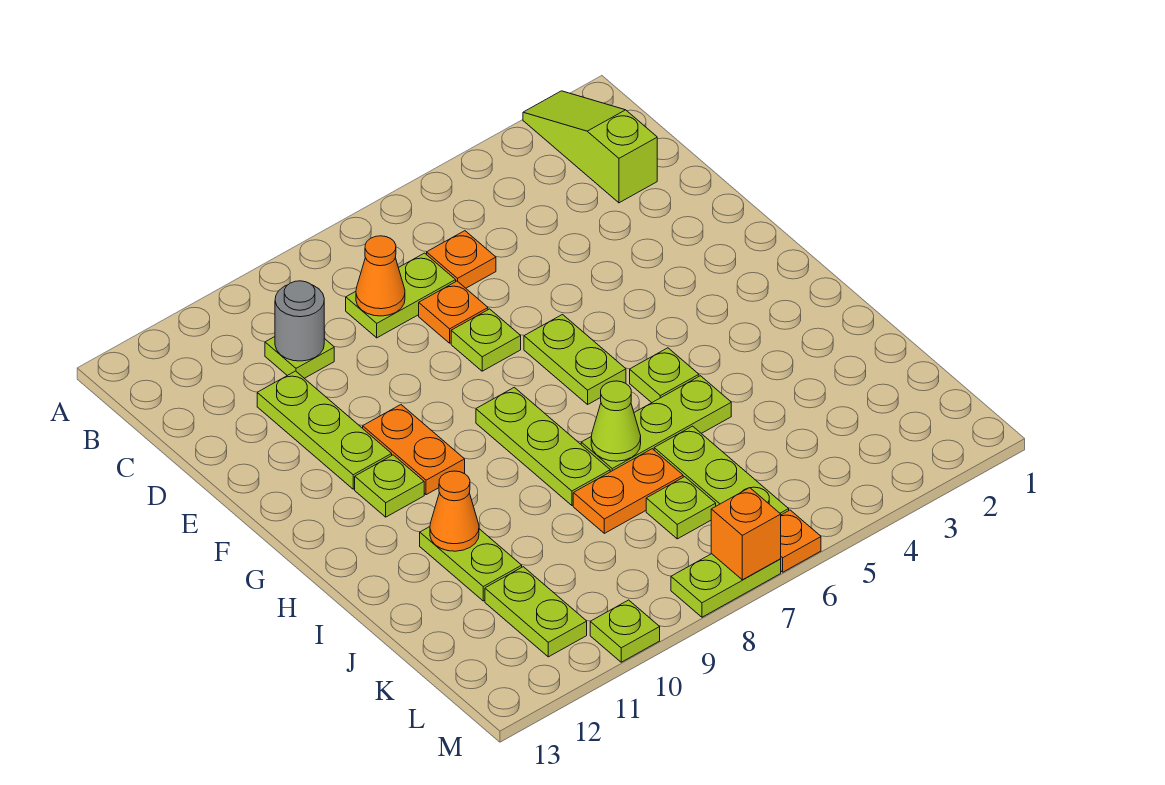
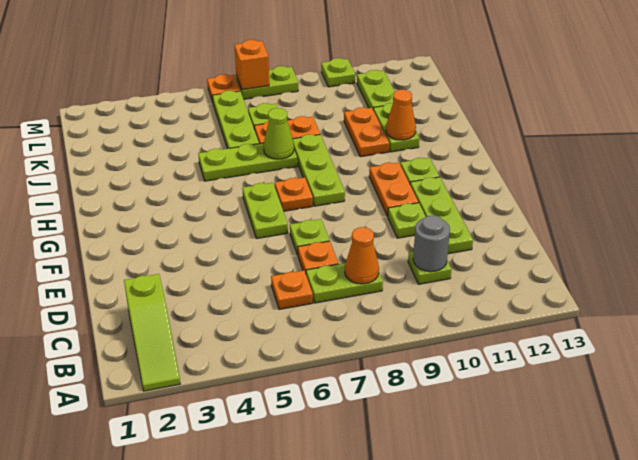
none -> orange plate G7 level 1
lime plate H5 level 1 -> lime plate E10 level 1
none -> orange plate I10:J10 level 1

